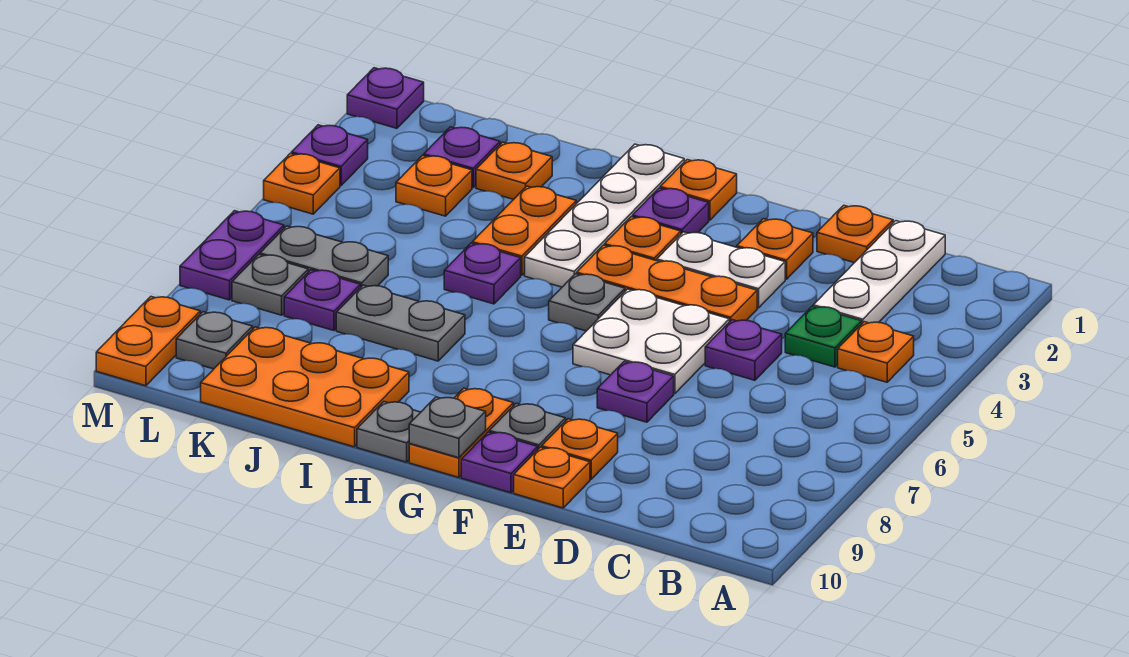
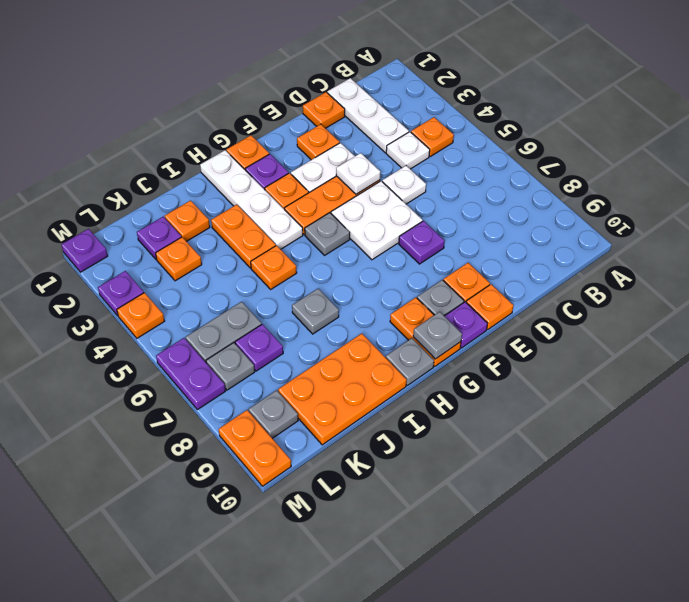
green plate C4 level 1 -> white plate C4 level 1
purple plate D5 level 1 -> white plate D5 level 1
none -> white plate E4 level 2
purple plate I5 level 1 -> orange plate I5 level 1
grey plate I7:J7 level 1 -> grey plate I7 level 1

